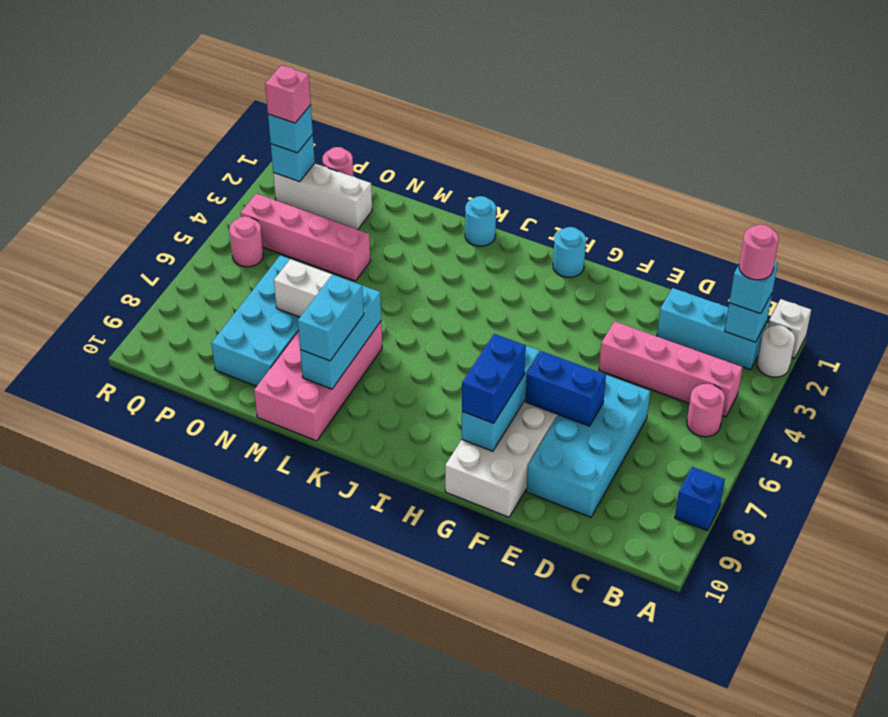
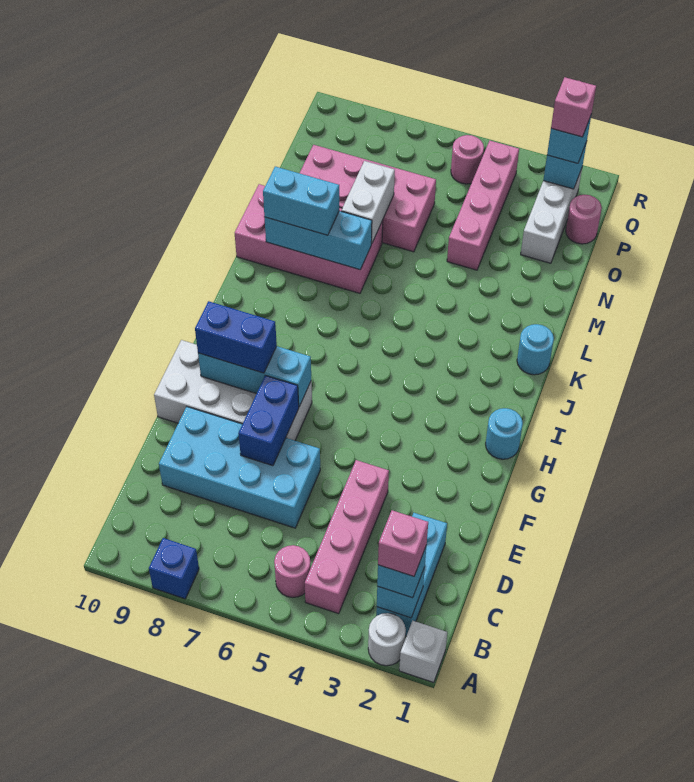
pink round brick B2 level 4 -> pink brick B2 level 4
cyan brick N6:O9 level 1 -> pink brick N6:O9 level 1

